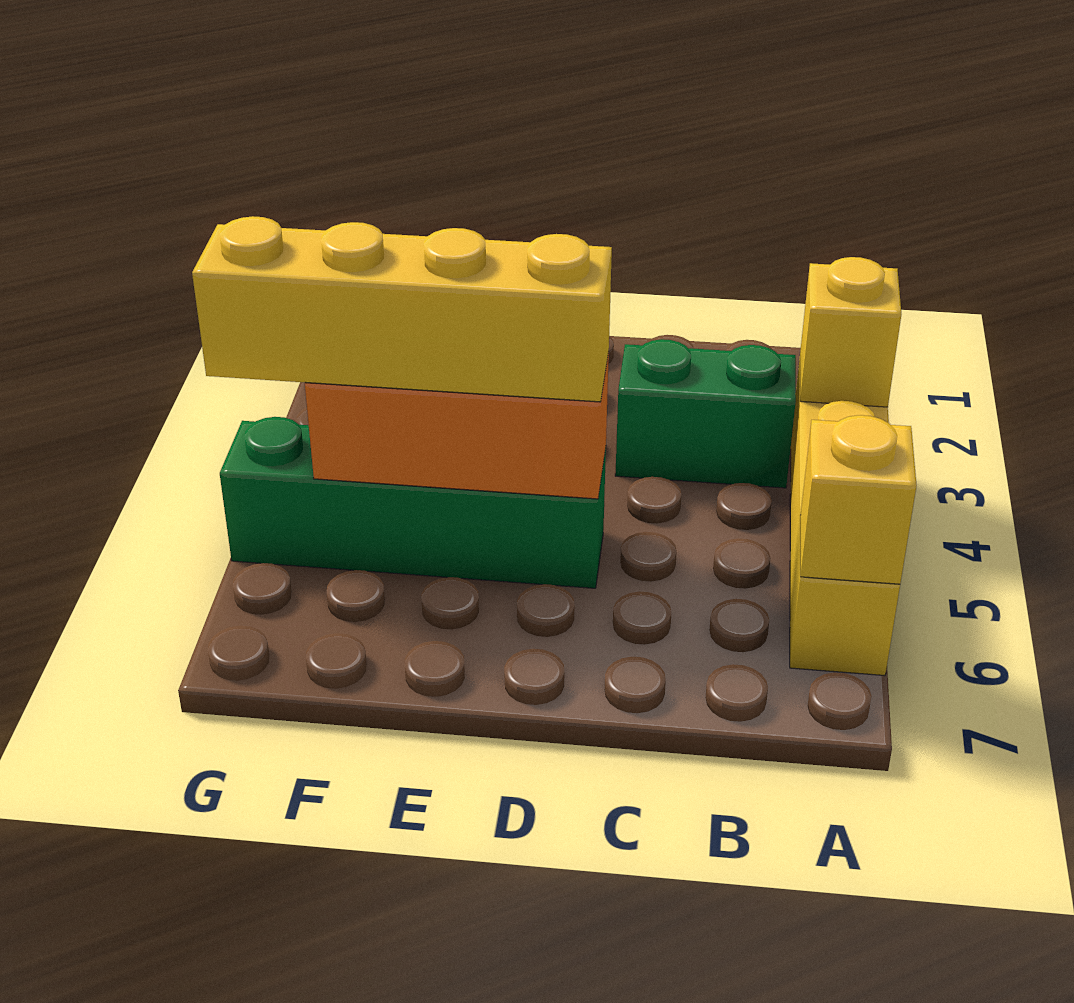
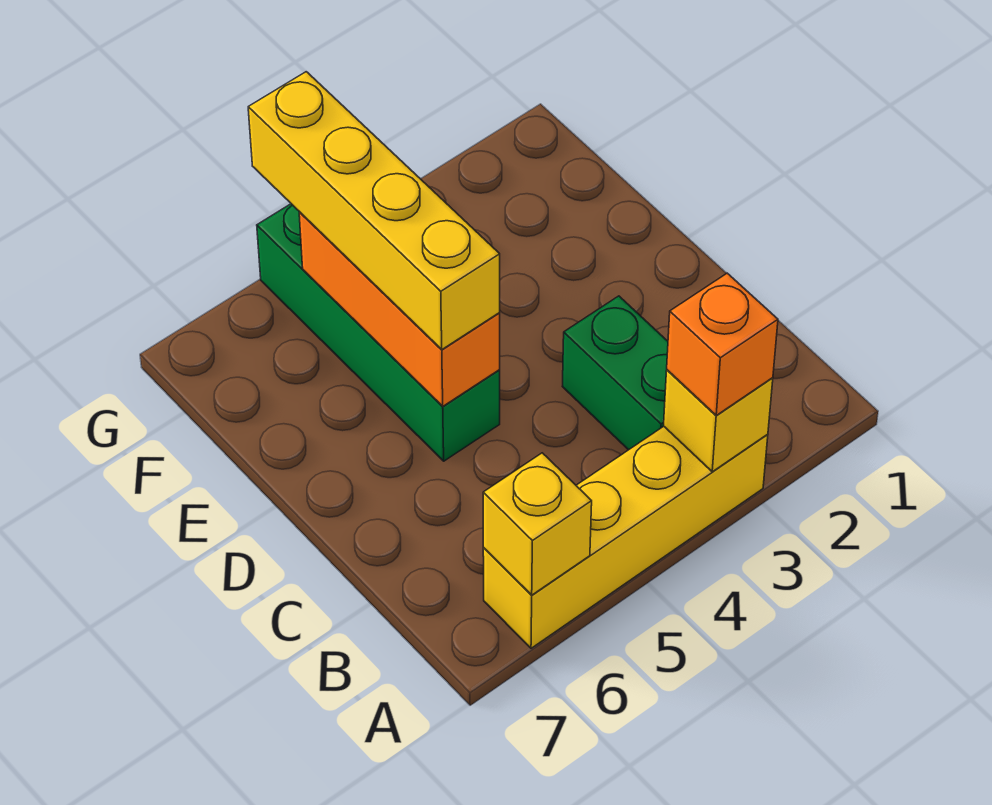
none -> orange brick A3 level 3

